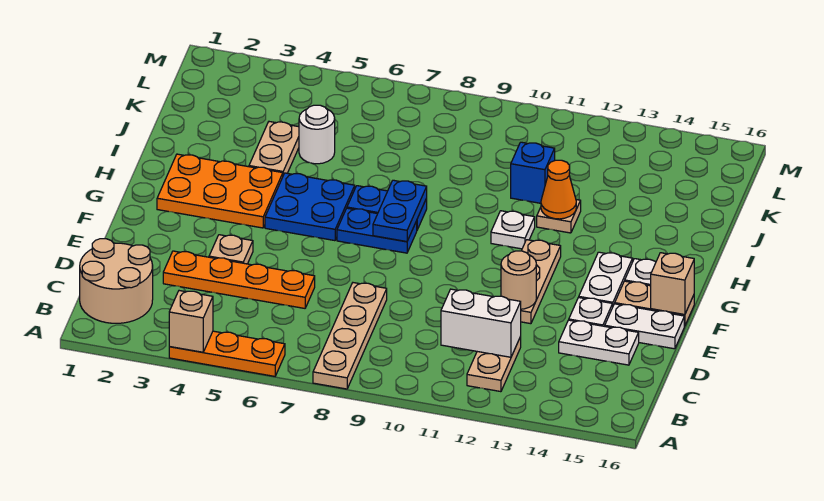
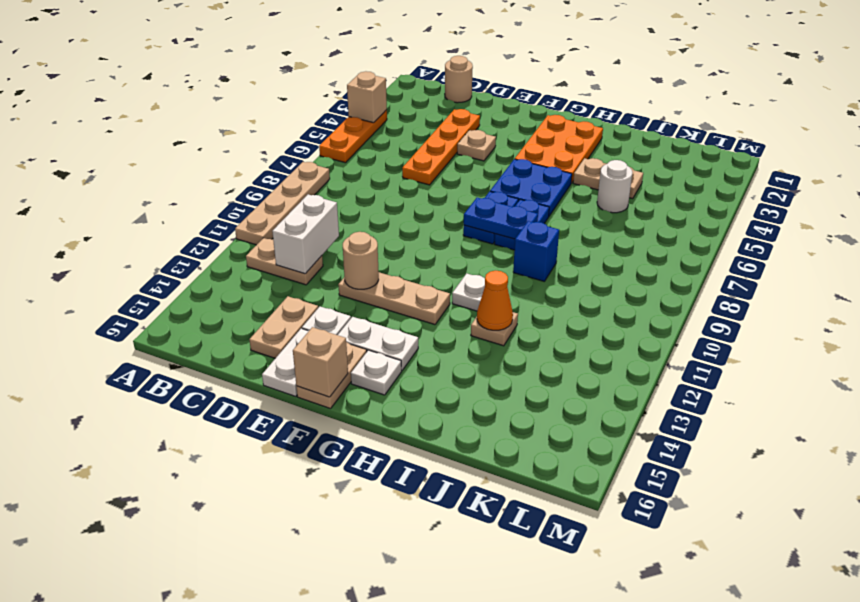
tan plate A8:D8 level 1 -> tan plate A8:A11 level 1
tan round brick B1:C2 level 1 -> tan round brick C1 level 1
white plate D14:D15 level 1 -> tan plate D14:D15 level 1
blue brick J11 level 1 -> blue brick I9 level 1

